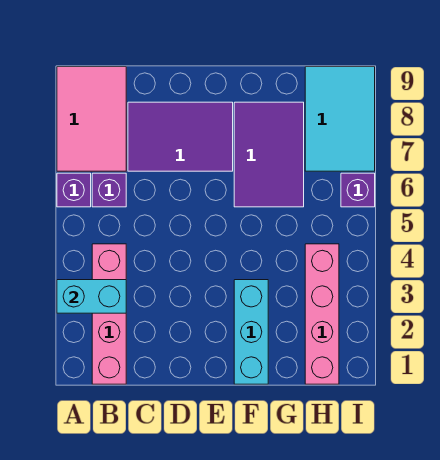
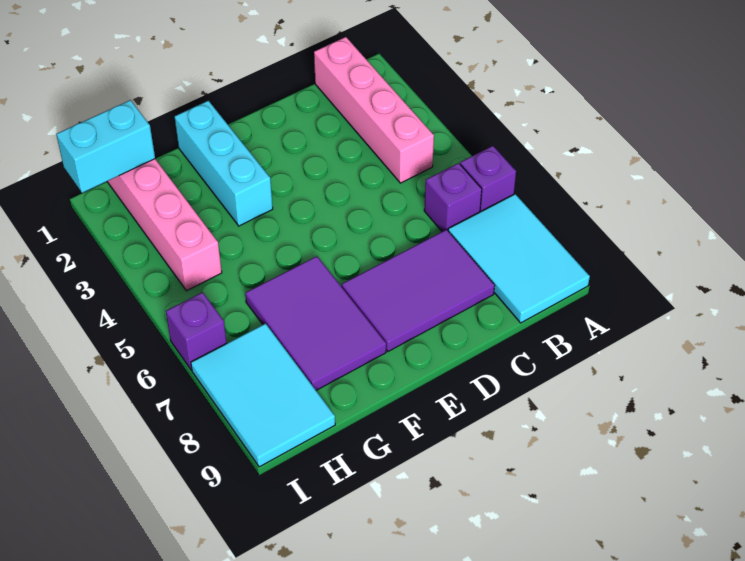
cyan brick A3:B3 level 2 -> cyan brick H1:I1 level 2
pink tile A7:B9 level 1 -> cyan tile A7:B9 level 1

